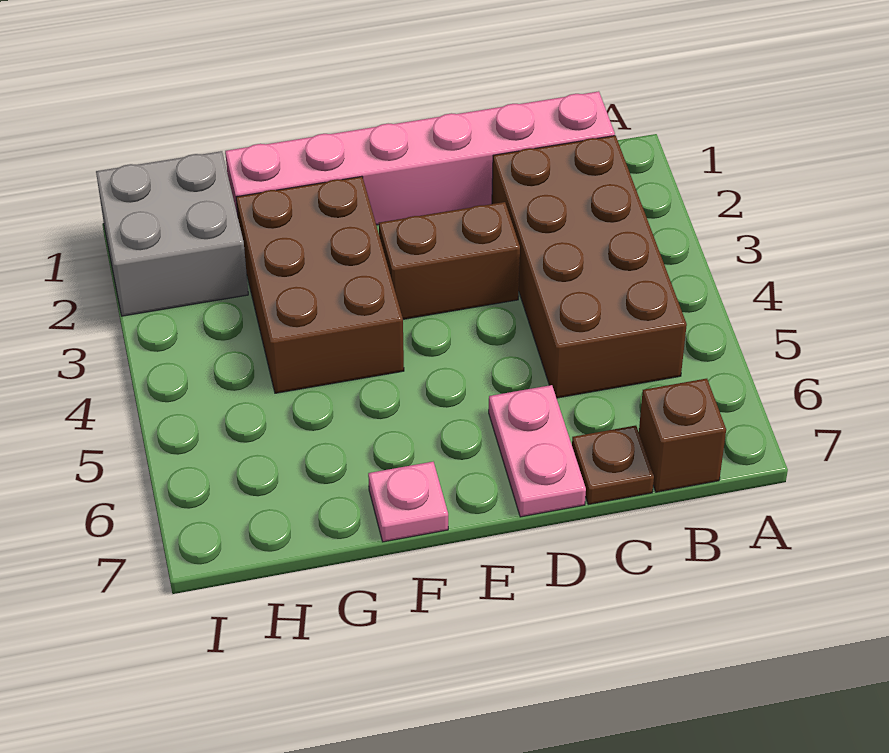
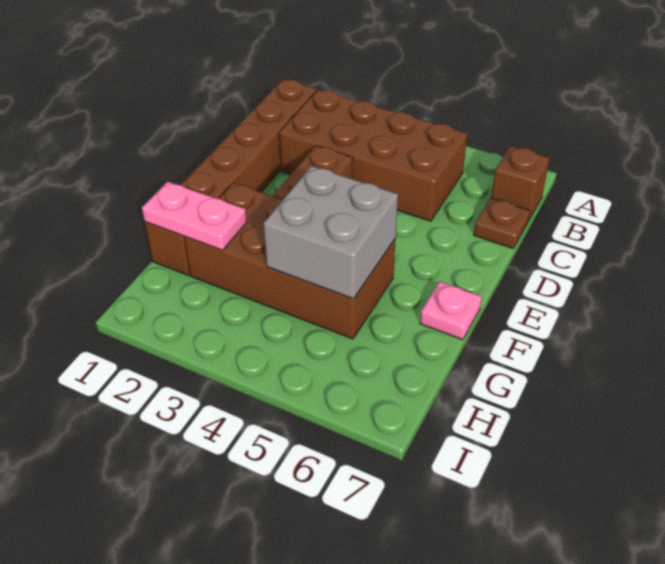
pink brick B1:G1 level 1 -> brown brick B1:G1 level 1
pink plate D6:D7 level 1 -> pink plate G1:G2 level 2
brown brick F2:G4 level 1 -> brown brick F2:G5 level 1
grey brick H1:I2 level 1 -> grey brick F4:G5 level 2

